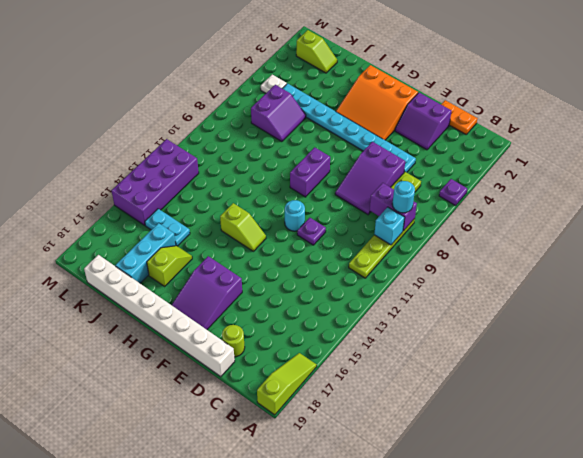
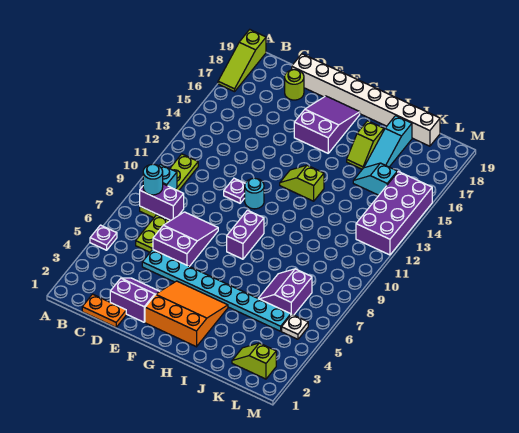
cyan plate J15:K15 level 1 -> cyan slope J15:K15 level 1 top K
cyan brick J16:J18 level 1 -> cyan slope J16:J18 level 1 top 18

